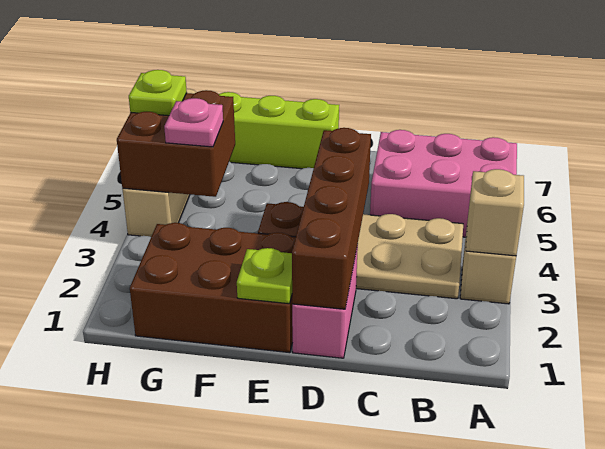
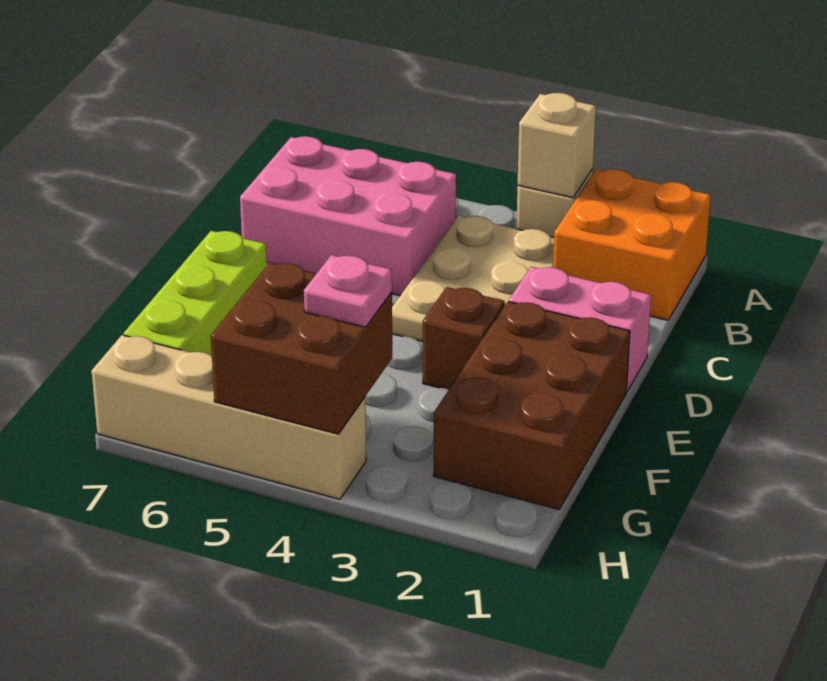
none -> orange brick A1:B2 level 1
pink brick A5:C6 level 1 -> pink brick B5:C7 level 1
brown brick D1:D4 level 2 -> none
lime plate E1 level 2 -> none
lime plate H5 level 3 -> none

